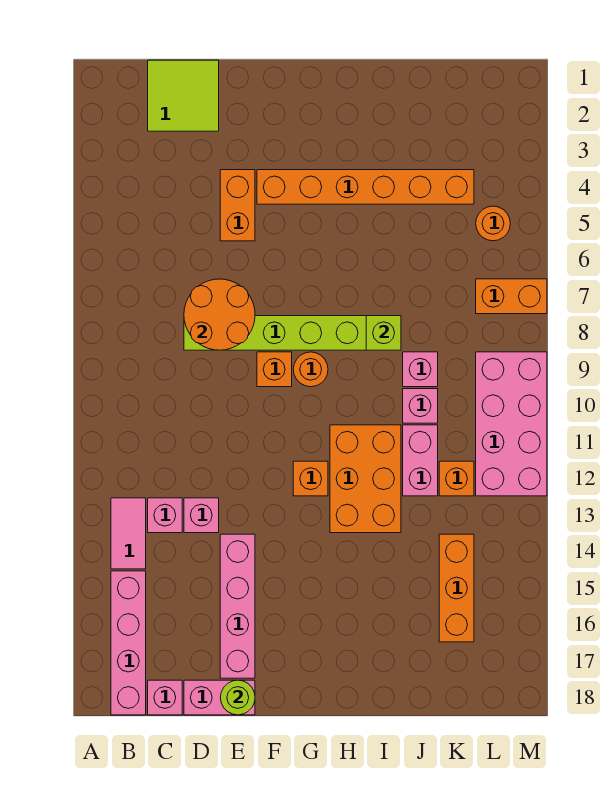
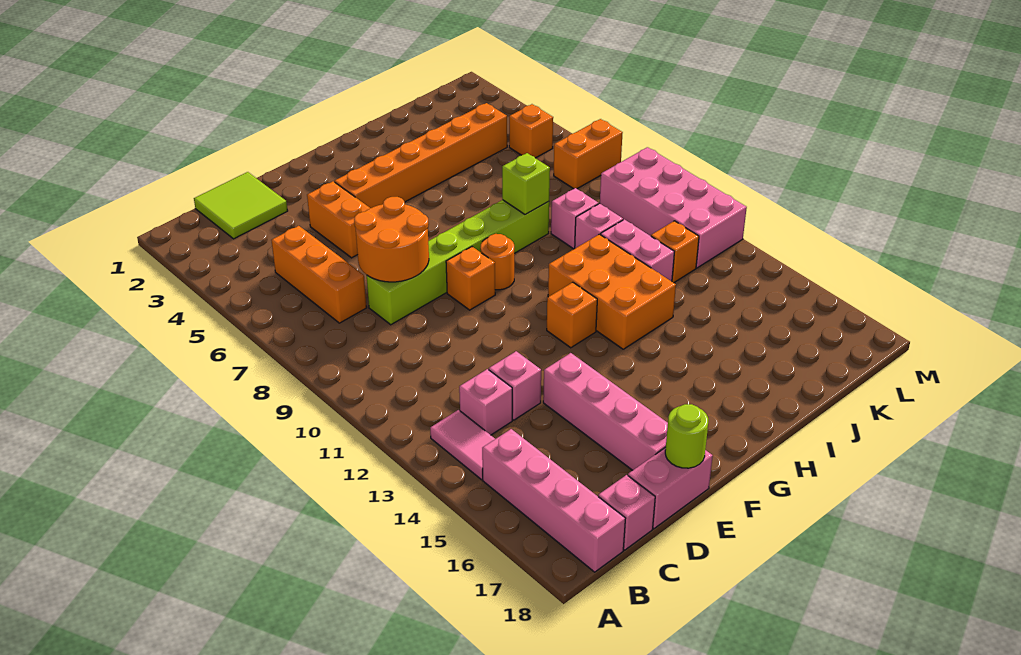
orange brick K14:K16 level 1 -> orange brick C5:C7 level 1
orange round brick L5 level 1 -> orange brick L5 level 1

